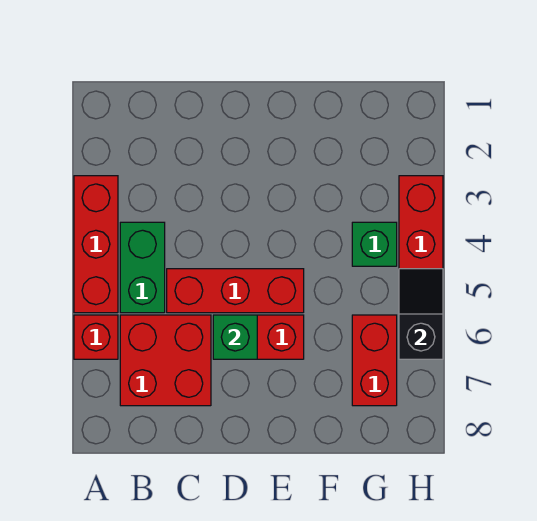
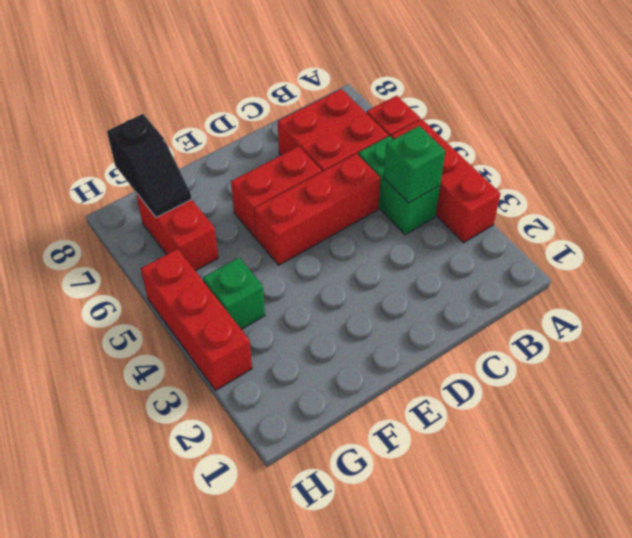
green brick D6 level 2 -> green brick B4 level 2
black slope H5:H6 level 2 top 6 -> black slope G7:G8 level 2 top 8

